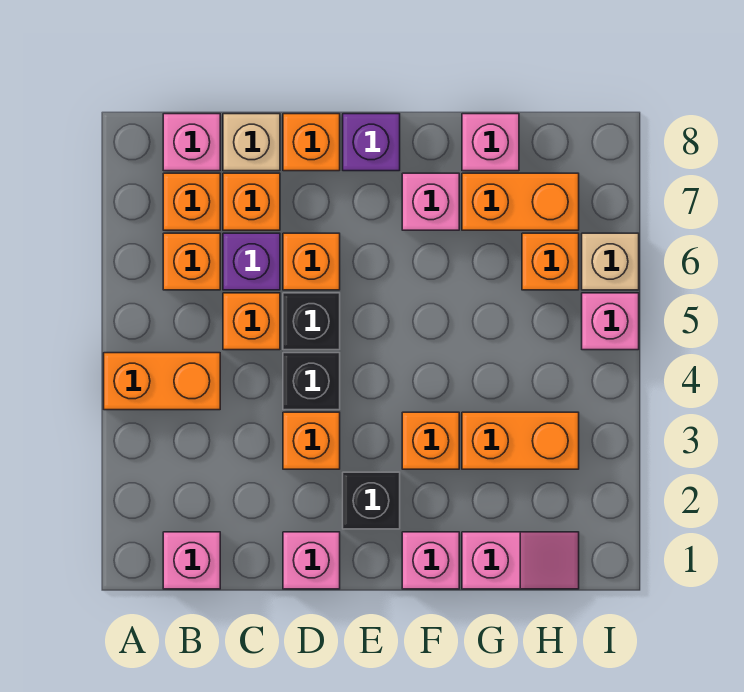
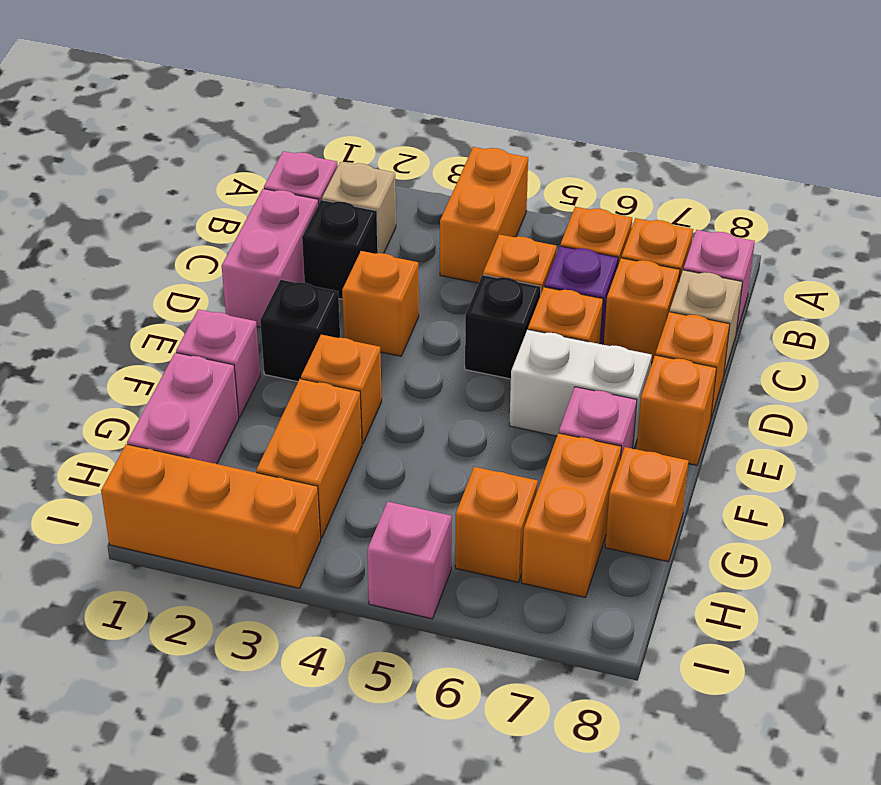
pink brick D1 level 1 -> pink brick C1:D1 level 1
black brick D4 level 1 -> black brick C2 level 1
none -> white brick E6:E7 level 1
purple brick E8 level 1 -> orange brick E8 level 1
pink slope G1:H1 level 1 top G -> pink brick G1:H1 level 1
pink brick G8 level 1 -> orange brick G8 level 1
none -> orange brick I1:I3 level 1
tan brick I6 level 1 -> tan brick B2 level 1

